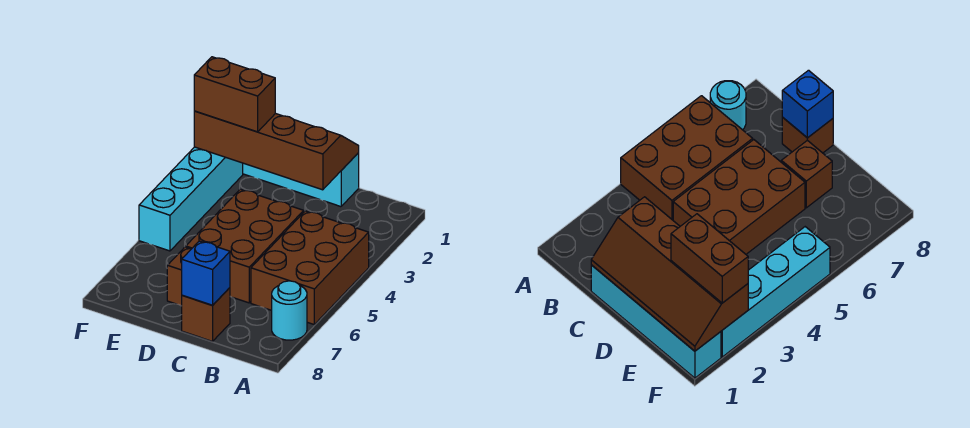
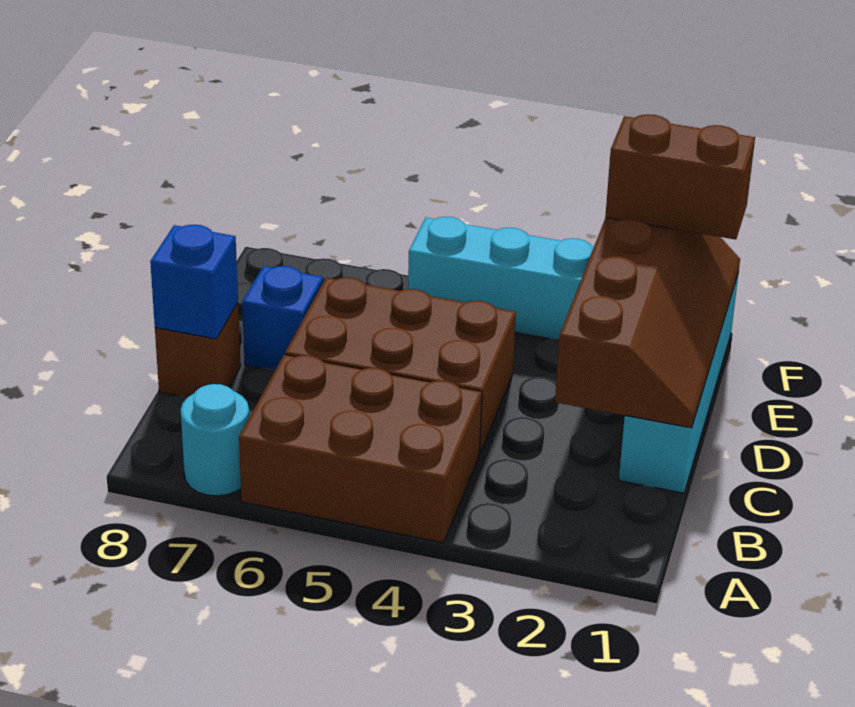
brown brick D7 level 1 -> blue brick D7 level 1
brown brick E2:F2 level 3 -> brown brick F1:F2 level 3

